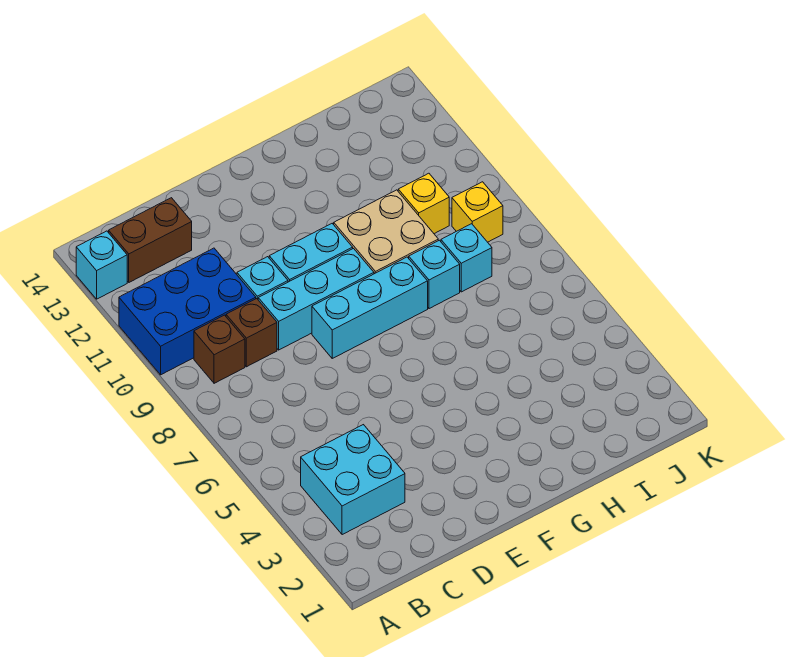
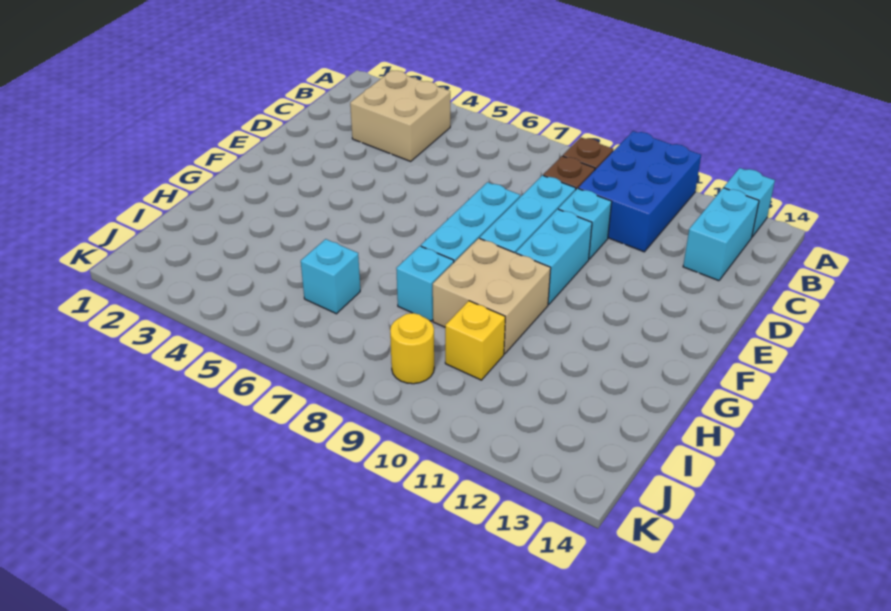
cyan brick B3:C4 level 1 -> tan brick B3:C4 level 1
brown brick B13:C13 level 1 -> cyan brick B13:C13 level 1
cyan brick I8 level 1 -> cyan brick I6 level 1
yellow brick J9 level 1 -> yellow round brick J9 level 1

